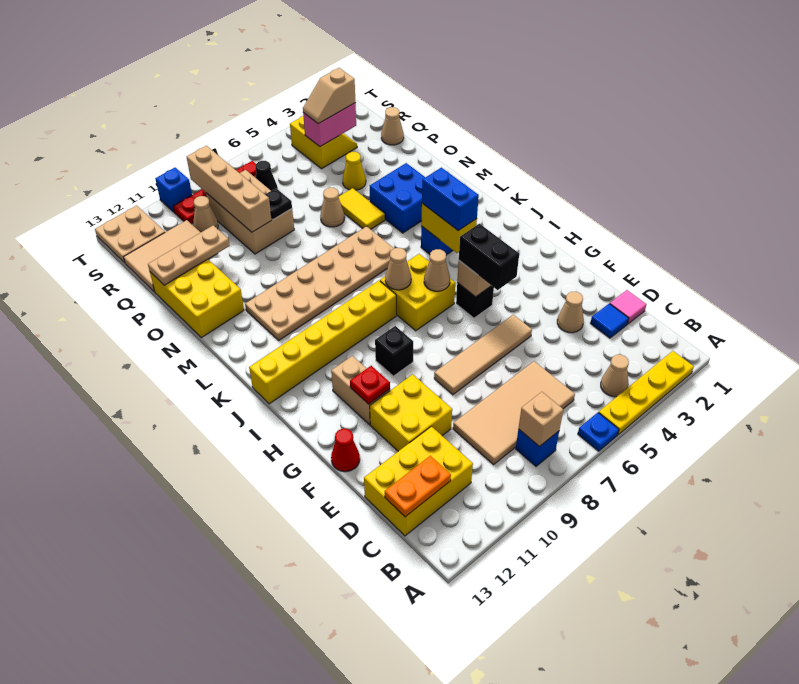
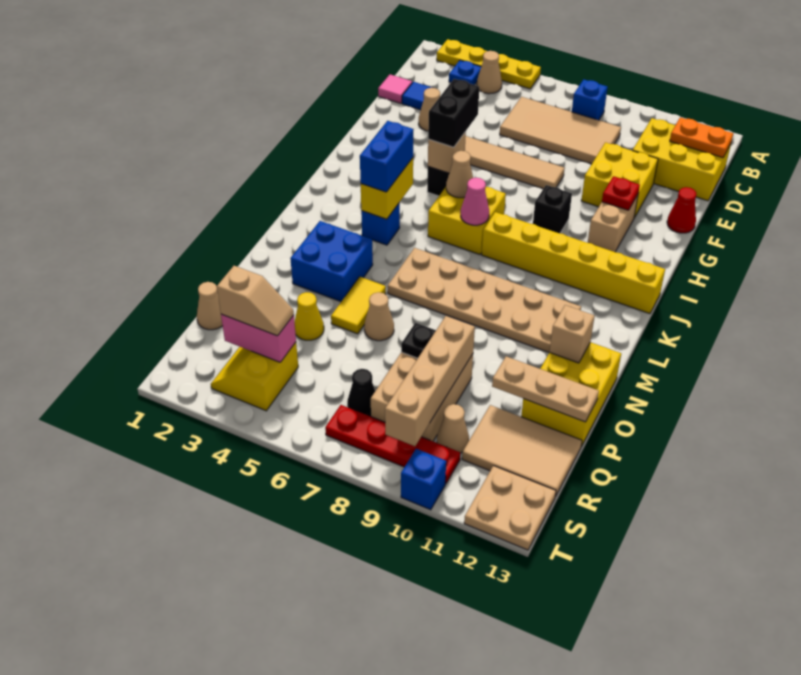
blue plate A6 level 1 -> blue plate B3 level 1
tan brick B8 level 2 -> tan brick N12 level 2
tan cone J7 level 2 -> pink cone J7 level 2

